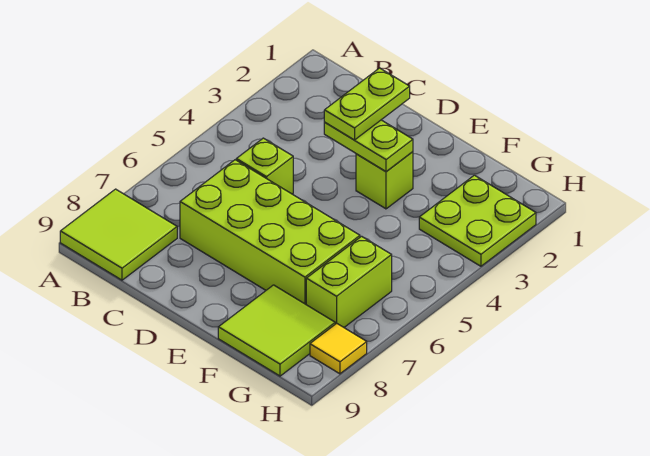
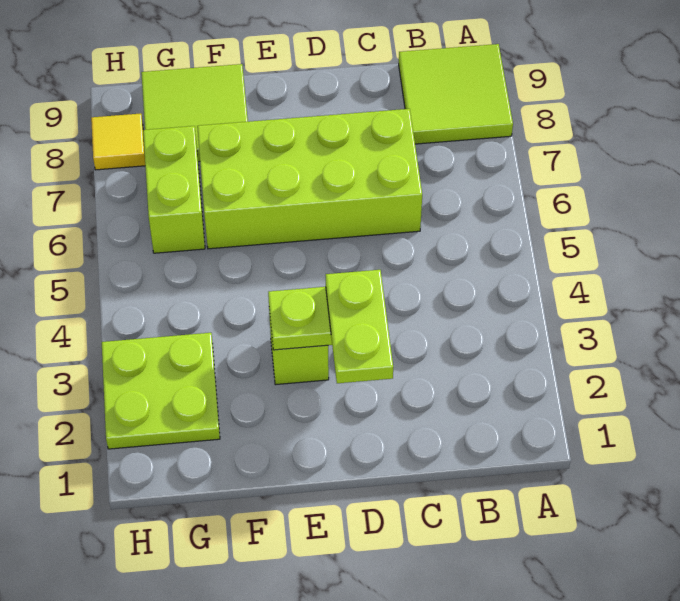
lime brick C5 level 1 -> none

